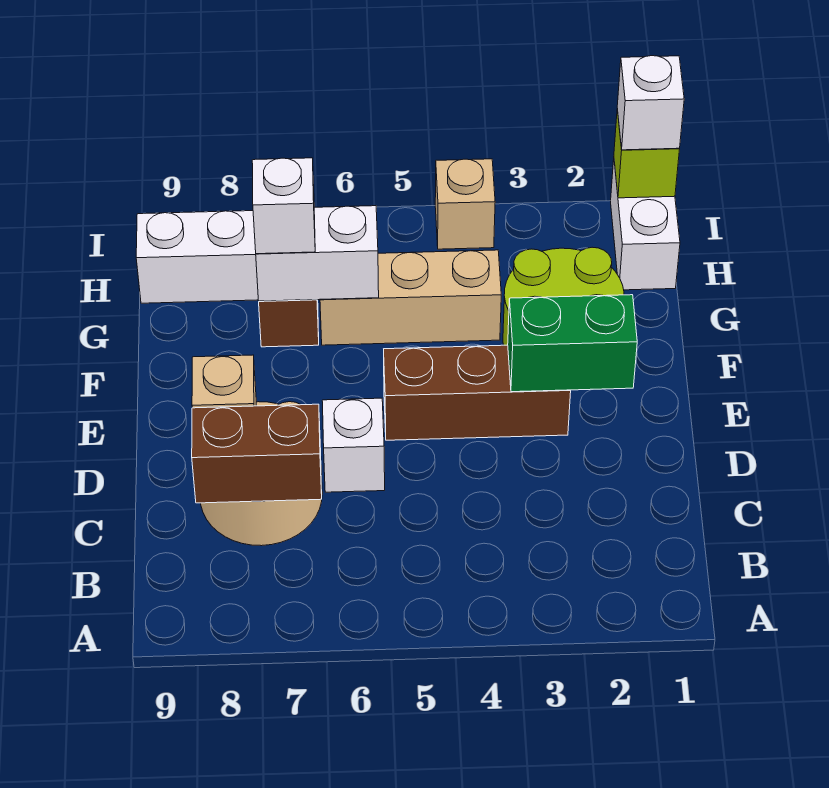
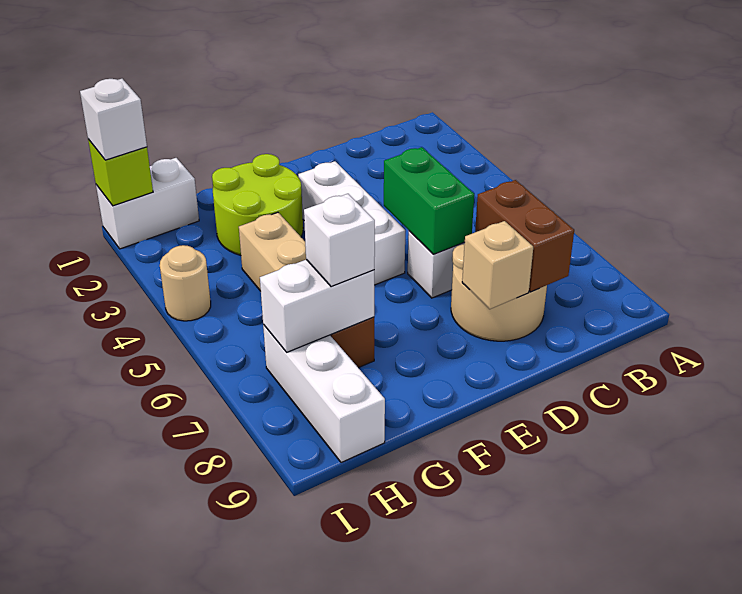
green brick E2:E3 level 2 -> green brick D5:D6 level 2
brown brick E3:E5 level 1 -> white brick E3:E5 level 1
white brick G6:G7 level 2 -> white brick G7:H7 level 2
tan brick I4 level 1 -> tan round brick I4 level 1

